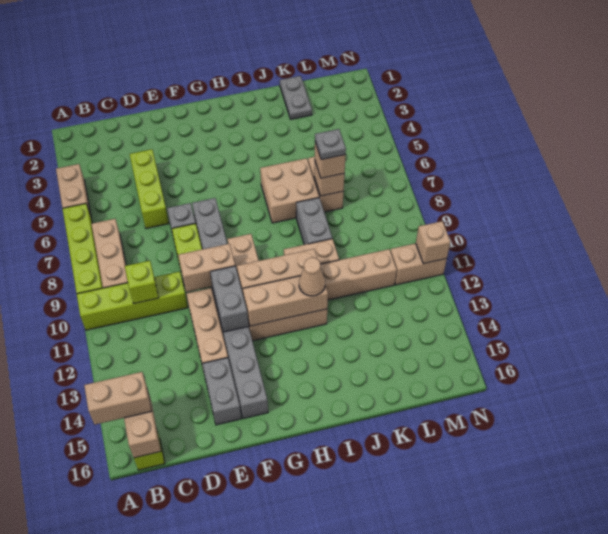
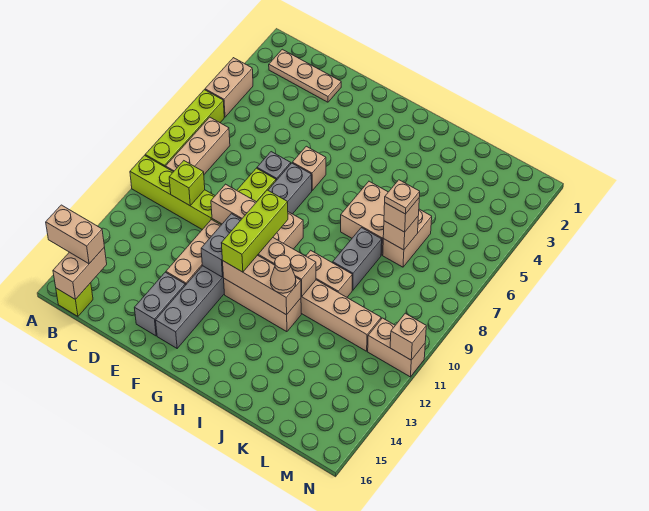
none -> tan plate B2:D2 level 1
lime brick D4:D6 level 1 -> lime brick G10:G12 level 3
none -> tan brick F6 level 1
grey plate K1:K2 level 1 -> none
grey plate K7 level 4 -> tan plate K7 level 4

